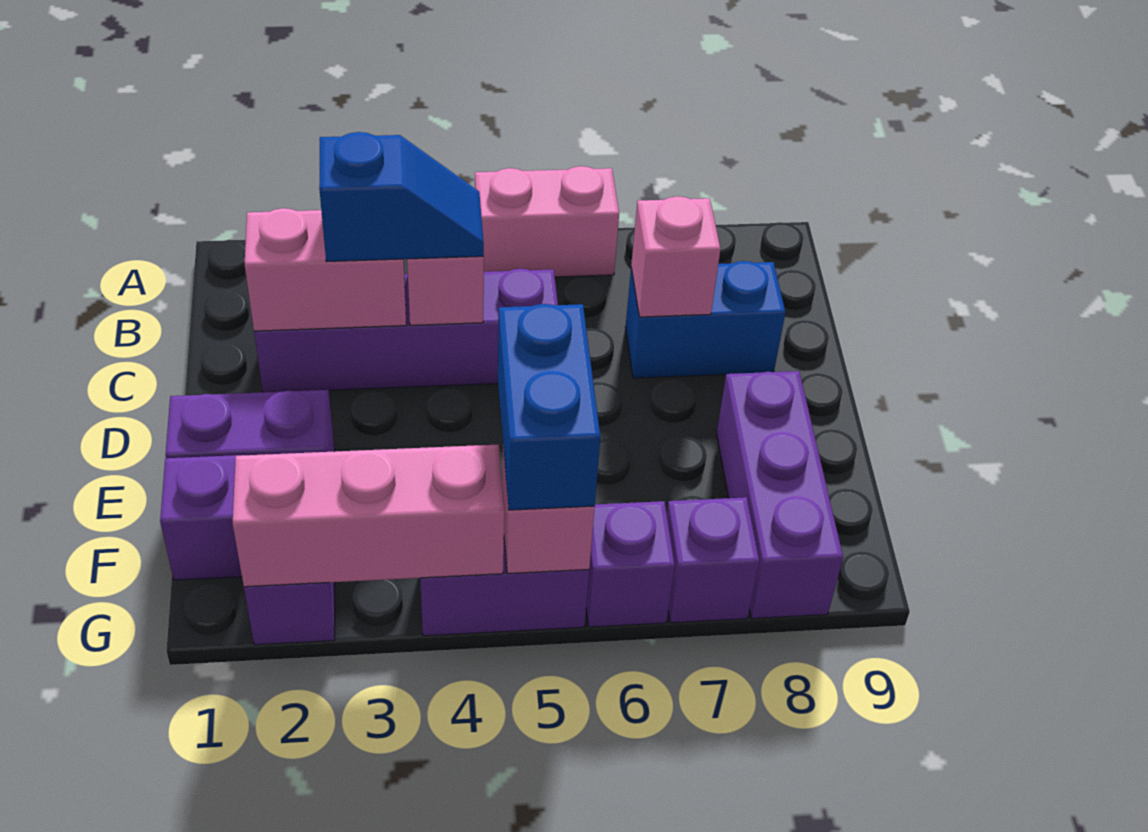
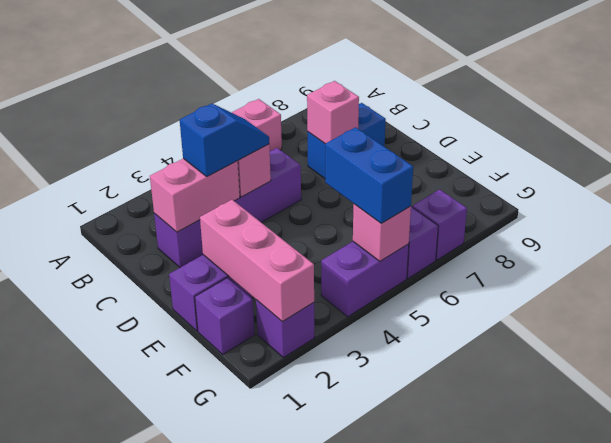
purple brick E8:G8 level 1 -> none
pink brick G2:G4 level 2 -> pink brick E2:G2 level 2

